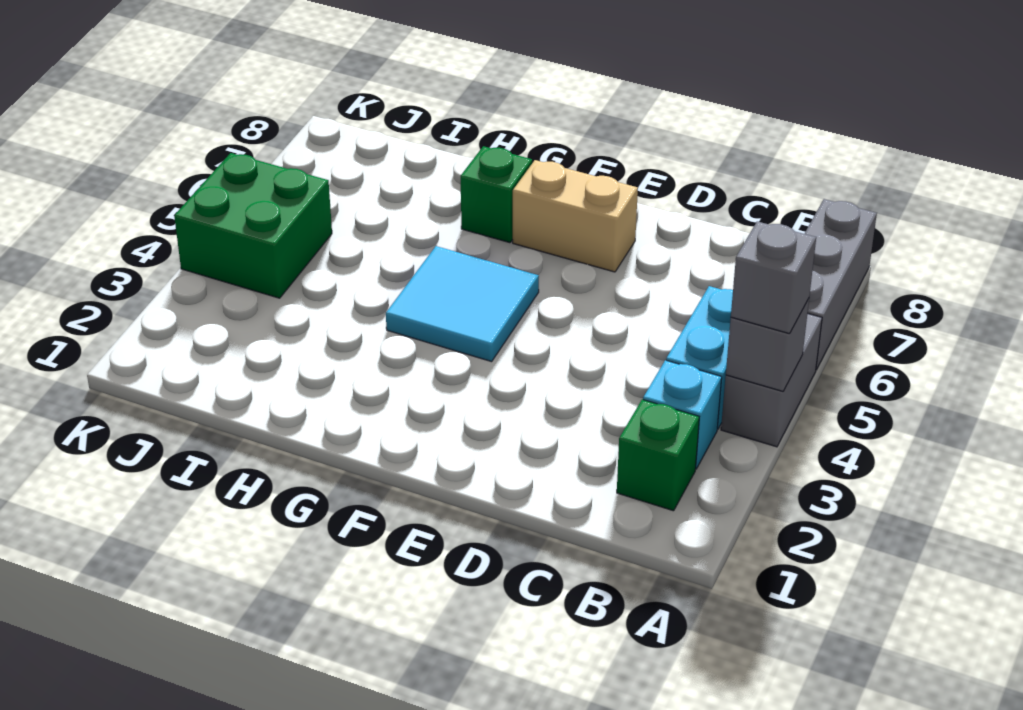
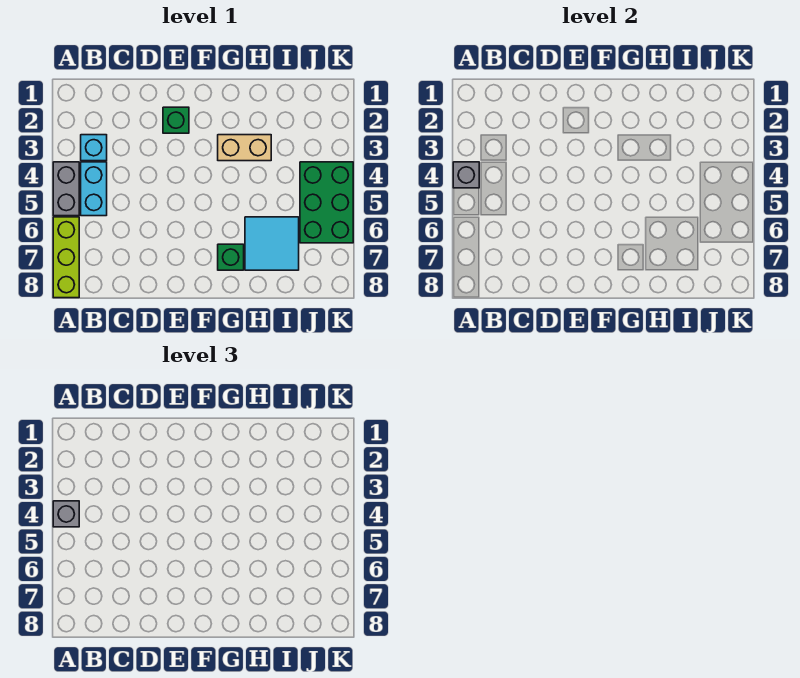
grey brick A6:A8 level 1 -> lime brick A6:A8 level 1
green brick B2 level 1 -> green brick E2 level 1
tan brick E7:F7 level 1 -> tan brick G3:H3 level 1
cyan tile F4:G5 level 1 -> cyan tile H6:I7 level 1
green brick J4:K5 level 1 -> green brick J4:K6 level 1

